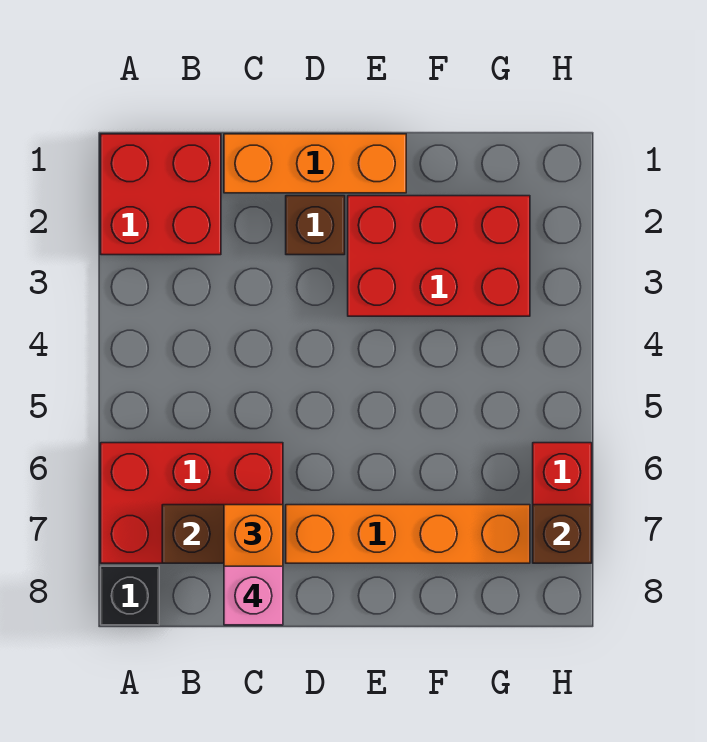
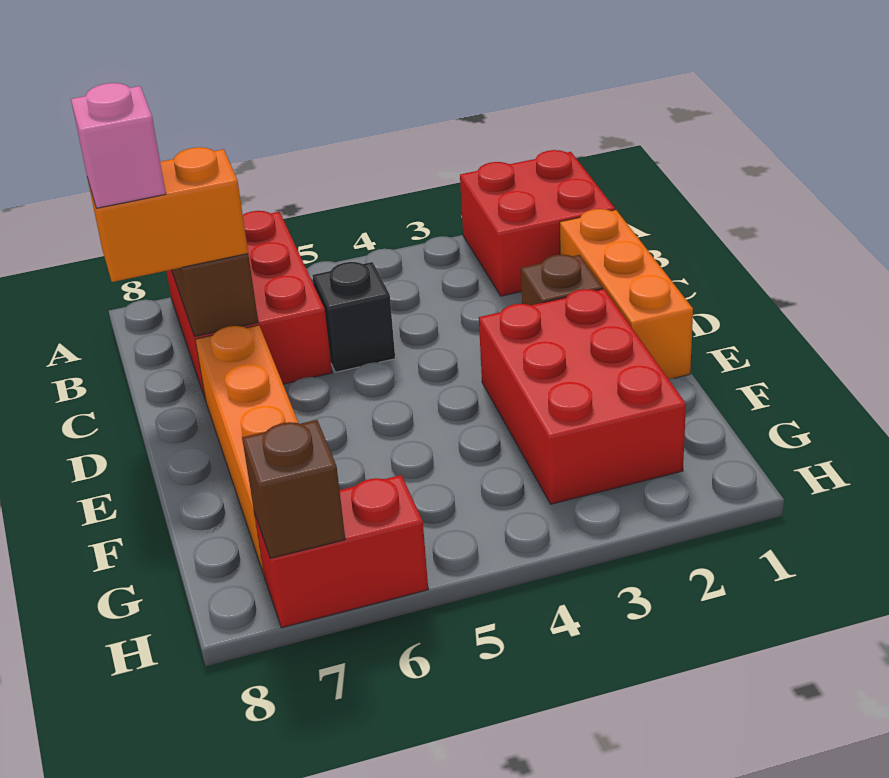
black brick A8 level 1 -> black brick C5 level 1

